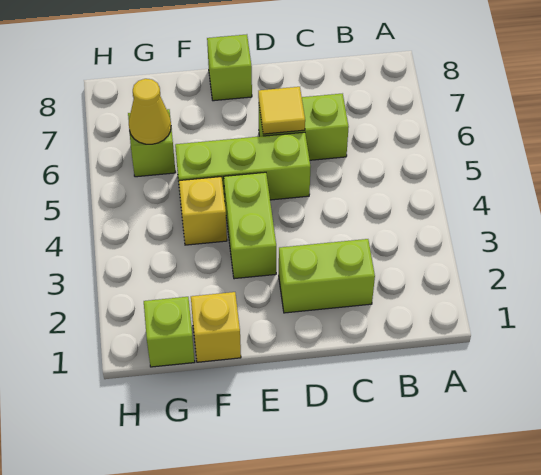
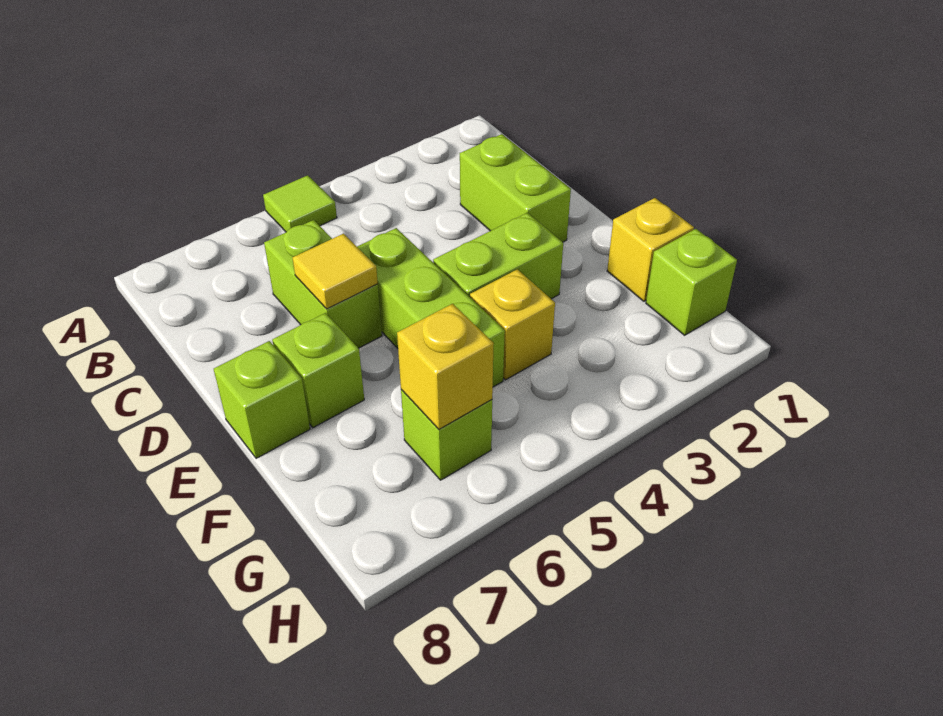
none -> lime tile A5 level 1
none -> lime brick E7 level 1
yellow cone G6 level 2 -> yellow brick G6 level 2

